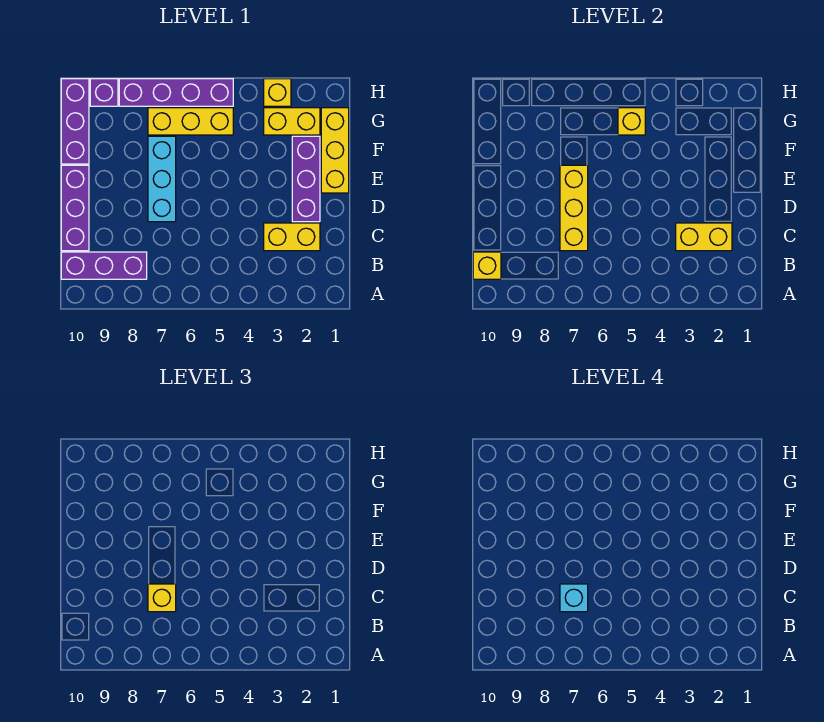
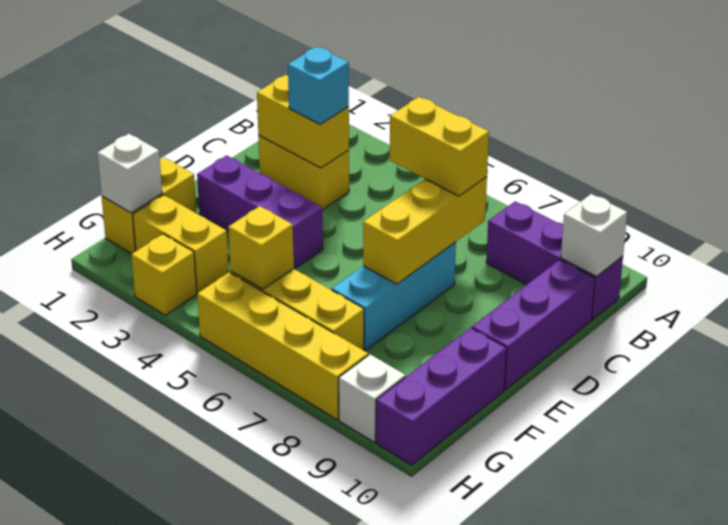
yellow brick B10 level 2 -> white brick B10 level 2
yellow brick C7 level 3 -> yellow brick C6:C7 level 3
cyan brick C7 level 4 -> cyan brick C3 level 3
purple brick D2:F2 level 1 -> purple brick E2:E4 level 1
yellow brick E1:G1 level 1 -> yellow brick F1:G1 level 1
none -> white brick G1 level 2
purple brick H5:H8 level 1 -> yellow brick H5:H8 level 1
purple brick H9 level 1 -> white brick H9 level 1

